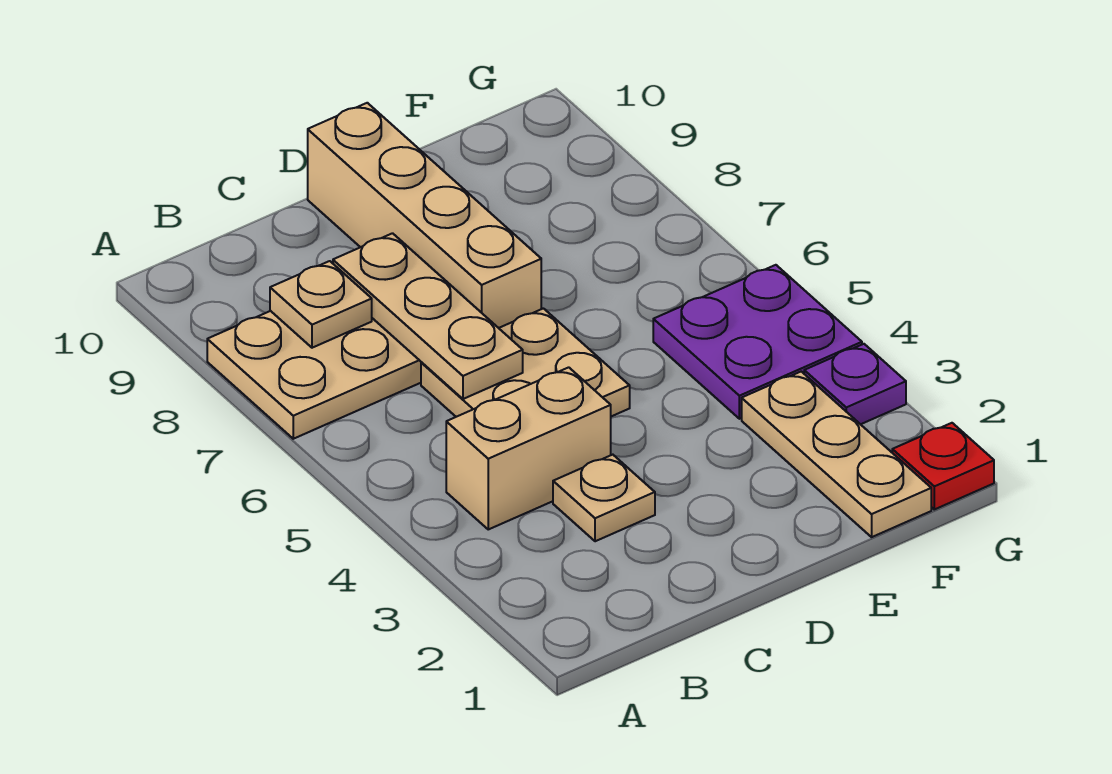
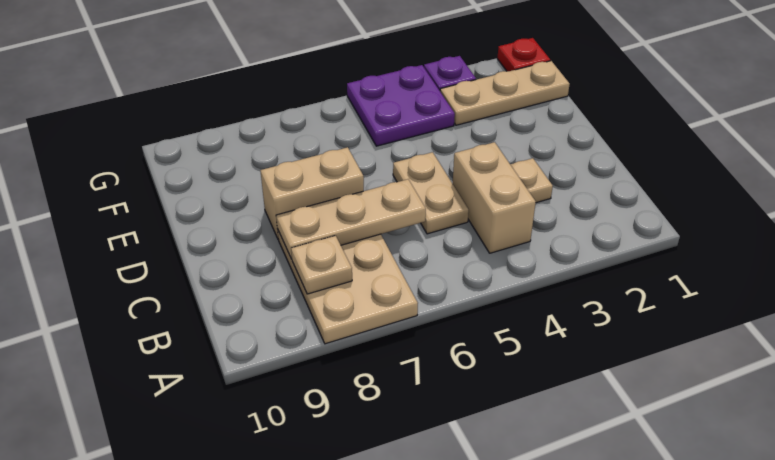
tan plate C5:D6 level 1 -> tan plate C5:D5 level 1
tan brick D7:D10 level 1 -> tan brick D7:D8 level 1

